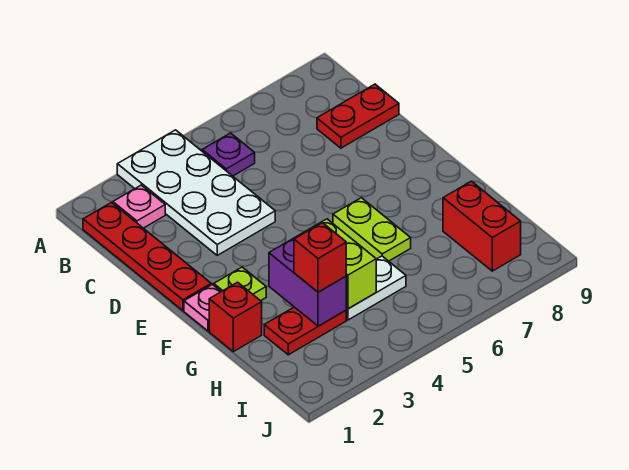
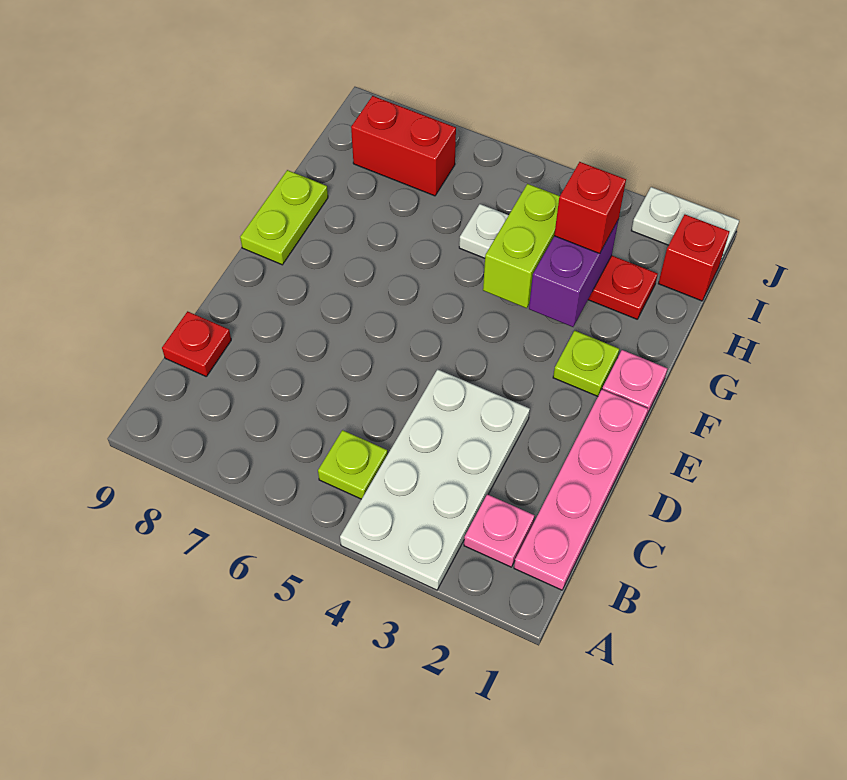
red plate B1:E1 level 1 -> pink plate B1:E1 level 1
purple plate B5 level 1 -> lime plate B5 level 1
red plate C8:C9 level 1 -> red plate C9 level 1
lime plate F6:G6 level 1 -> lime plate F9:G9 level 1
red brick G1 level 1 -> red brick I1 level 1
red brick H8:I8 level 1 -> red brick I7:I8 level 1
none -> white plate J1:J2 level 1

